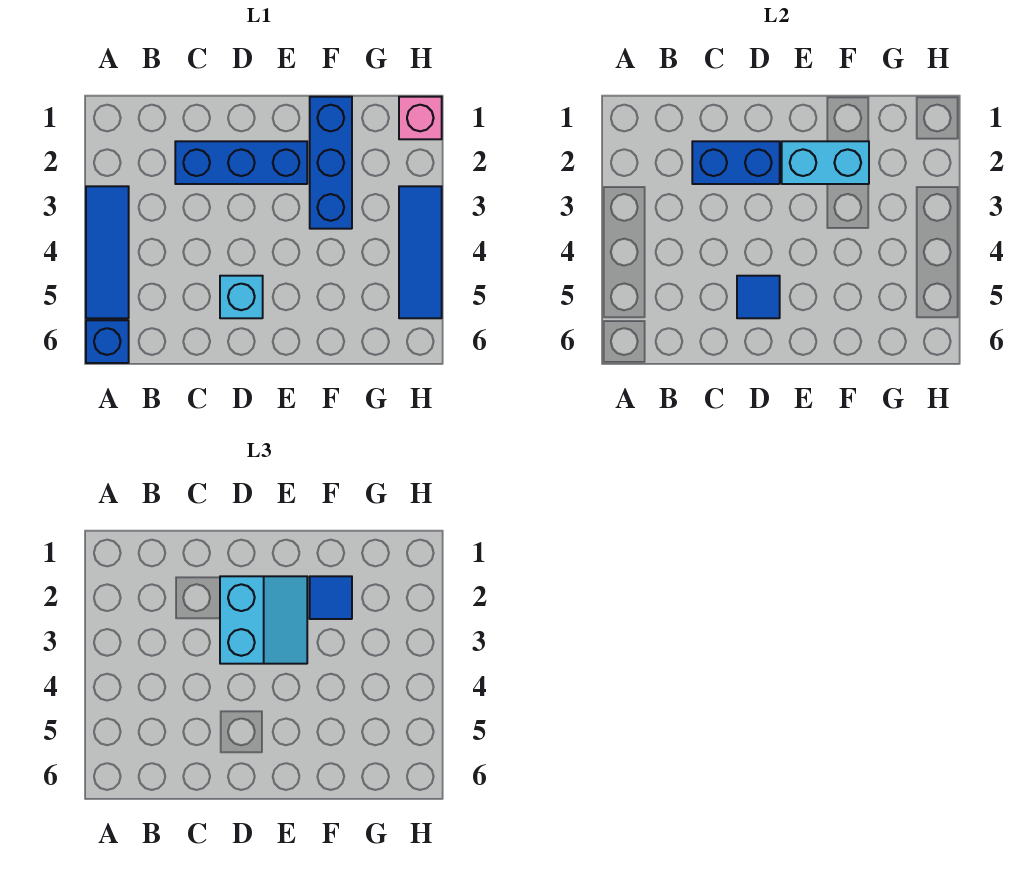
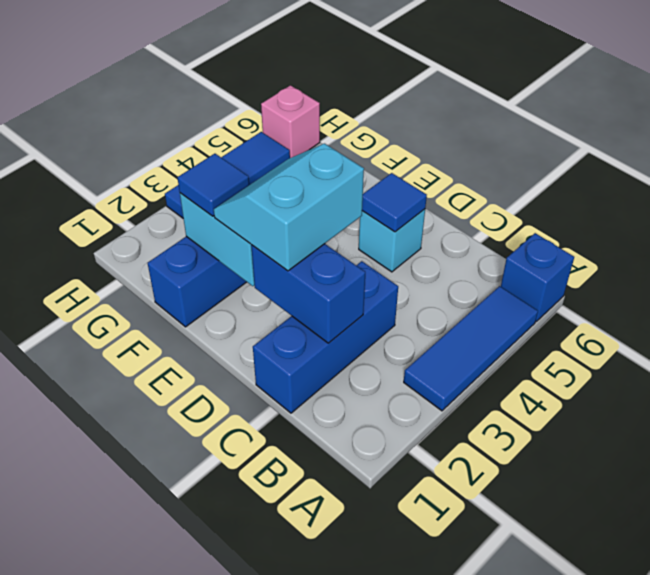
blue brick C2:E2 level 1 -> blue brick C1:C3 level 1
pink brick H1 level 1 -> pink brick H6 level 1

